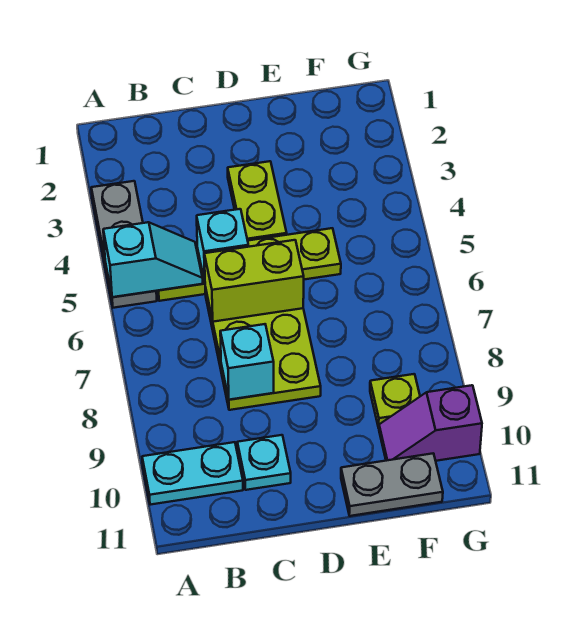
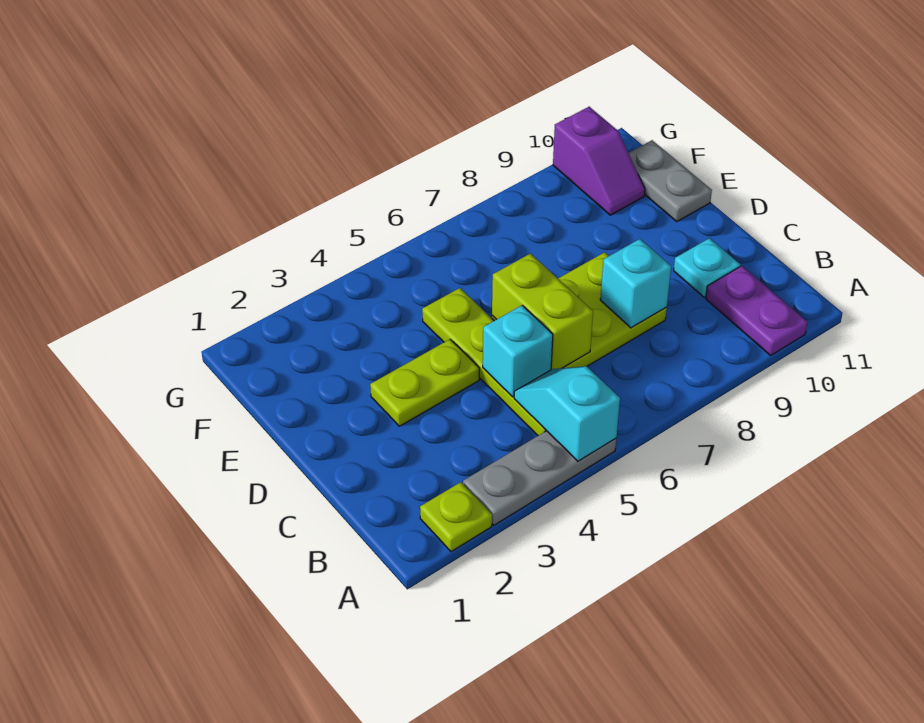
cyan plate A10:B10 level 1 -> purple plate A10:B10 level 1
lime plate F9 level 1 -> lime plate A2 level 1

